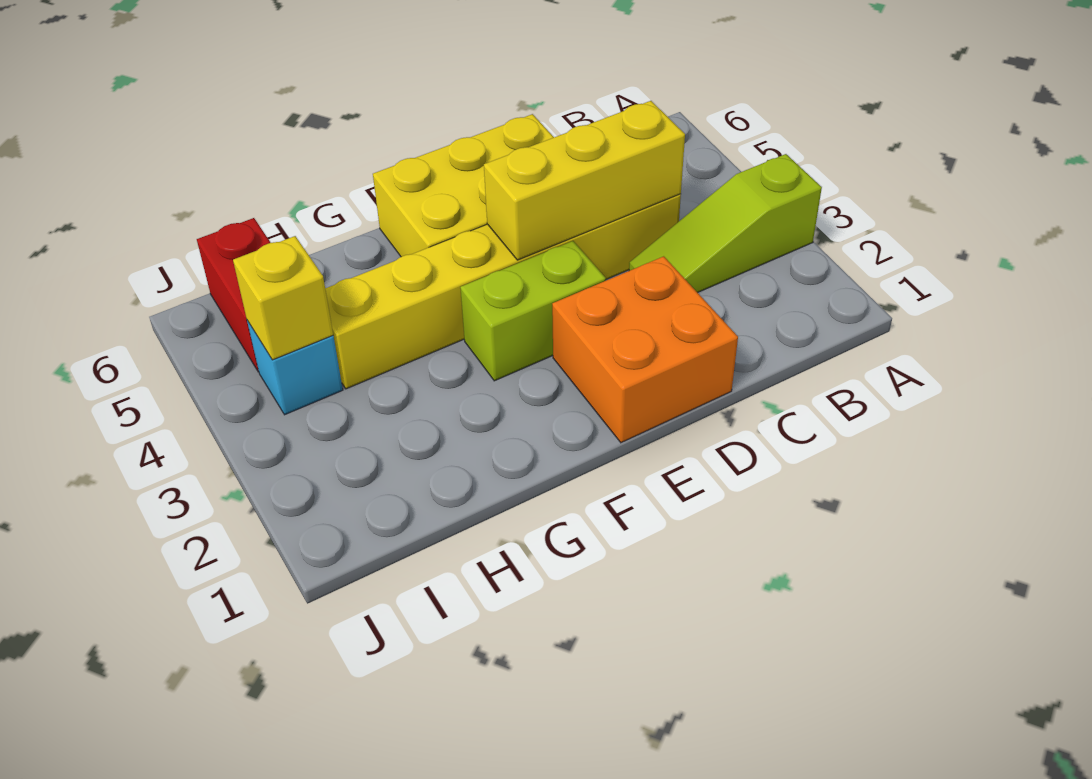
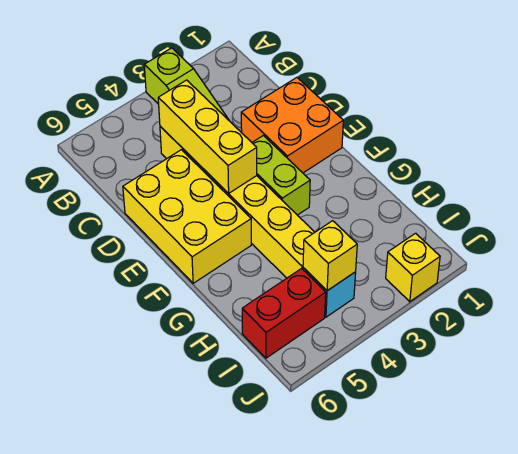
none -> yellow brick J2 level 1

